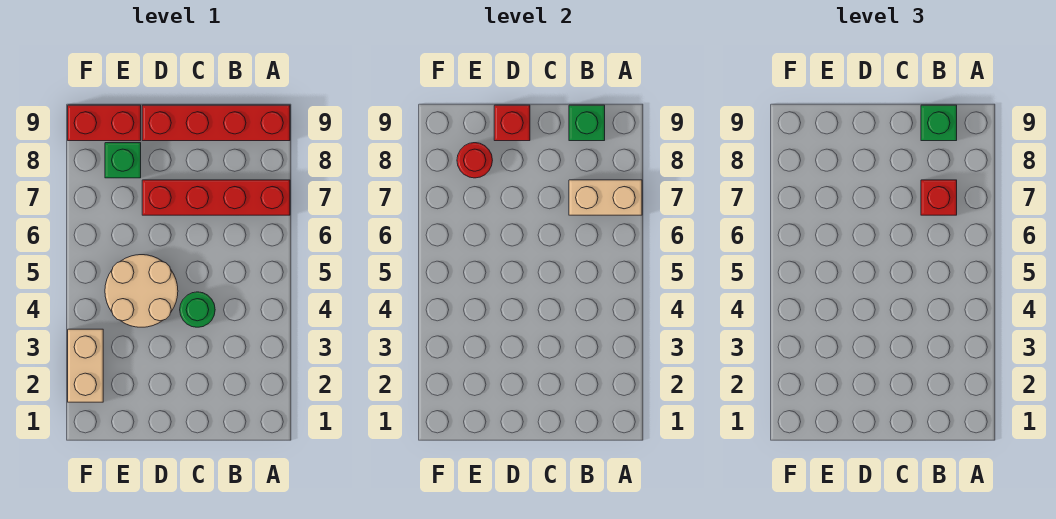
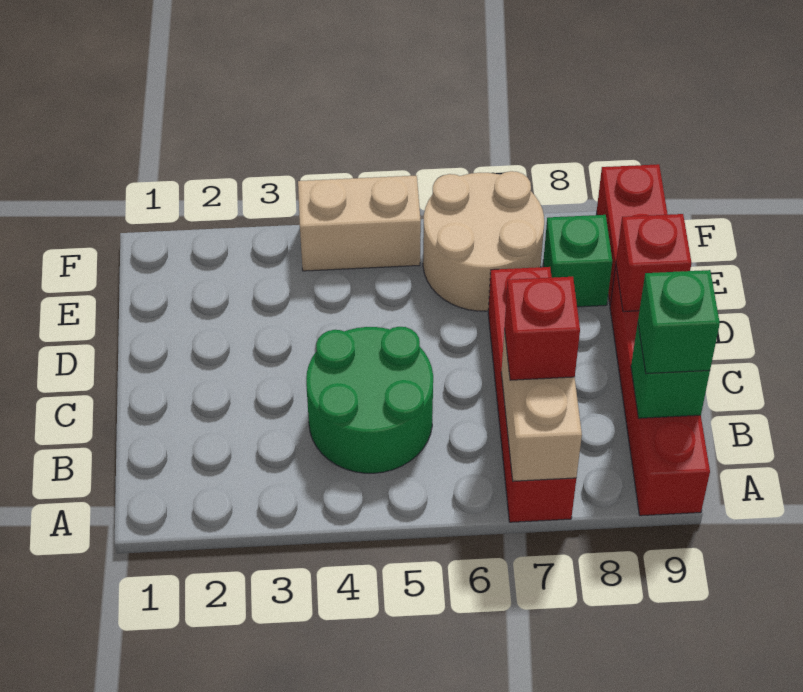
green round brick C4 level 1 -> green round brick B4:C5 level 1
tan round brick D4:E5 level 1 -> tan round brick E6:F7 level 1
red round brick E8 level 2 -> none
tan brick F2:F3 level 1 -> tan brick F4:F5 level 1

